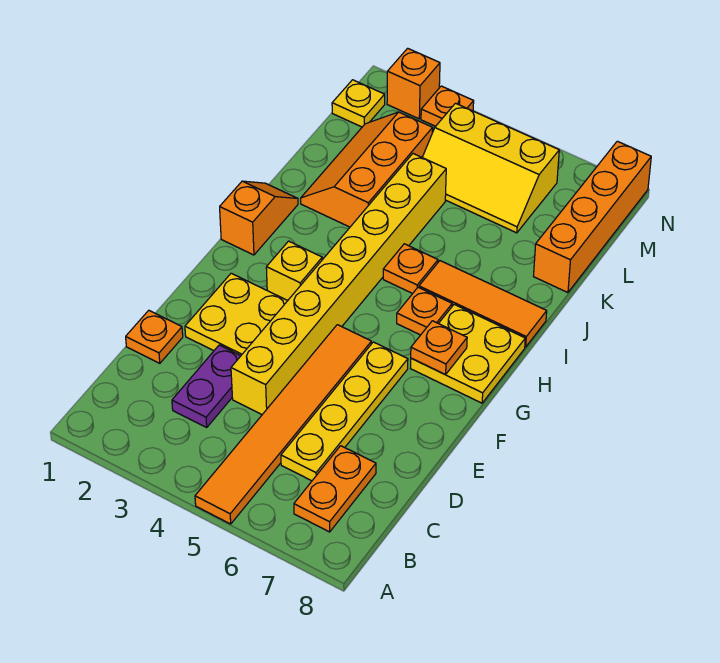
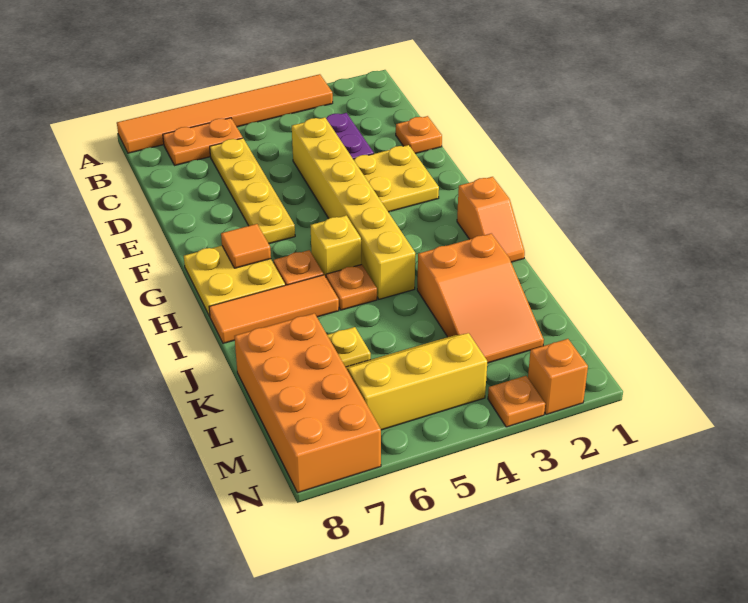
orange tile A5:F5 level 1 -> orange tile A3:A8 level 1
orange plate B7:C7 level 1 -> orange plate B6:B7 level 1
yellow brick D4:K4 level 1 -> yellow brick D4:I4 level 1
yellow brick G3 level 1 -> yellow brick H5 level 1
orange plate G7 level 2 -> orange tile G7 level 2
orange slope J2:L3 level 1 top 3 -> orange slope J2:L3 level 1 top J
orange brick K8:N8 level 1 -> orange brick K7:N8 level 1
yellow plate M1 level 1 -> yellow plate K6 level 1

